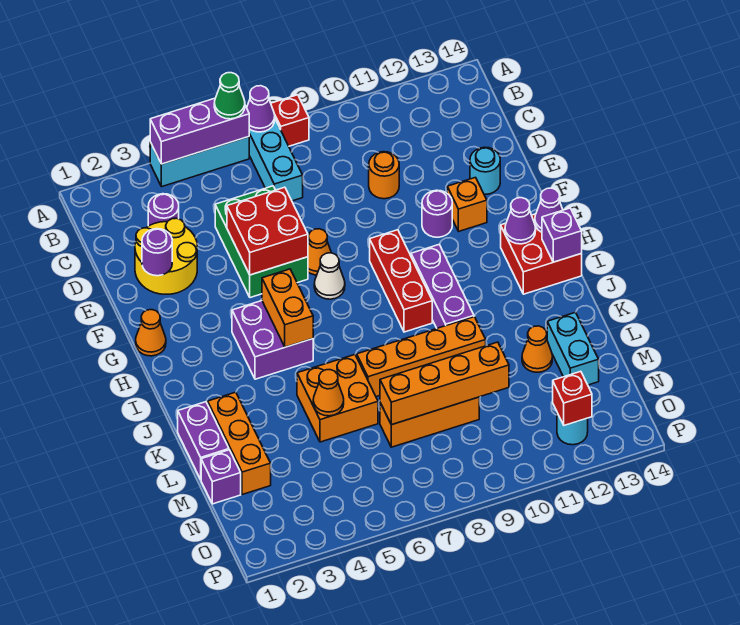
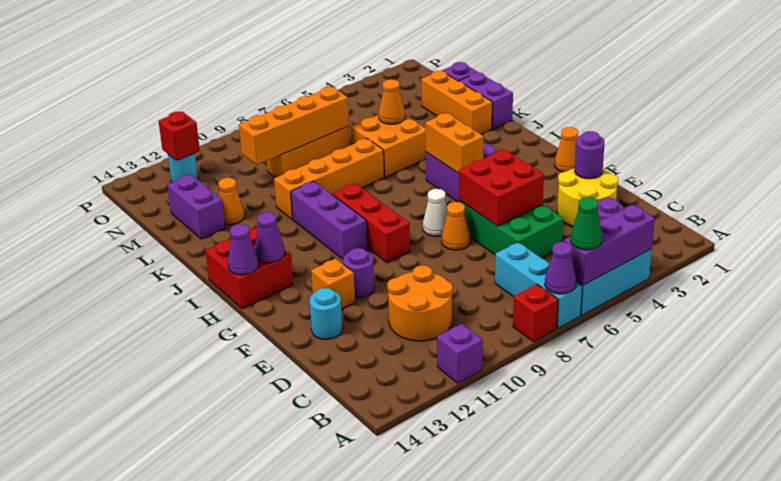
orange round brick D10 level 1 -> orange round brick C10:D11 level 1
purple brick I14 level 2 -> purple brick A11 level 1
cyan brick L13:M13 level 1 -> purple brick L13:M13 level 1

